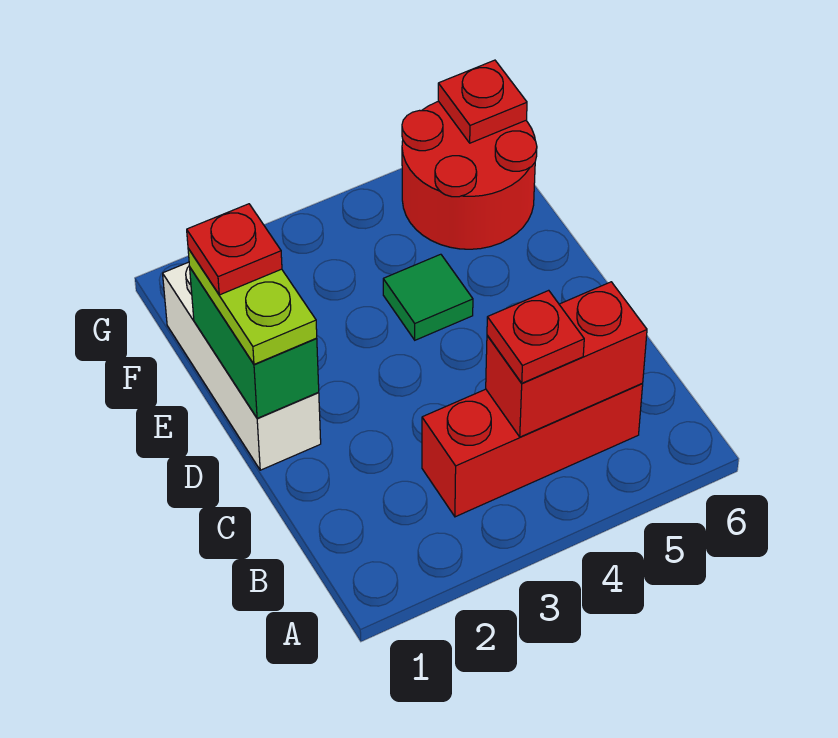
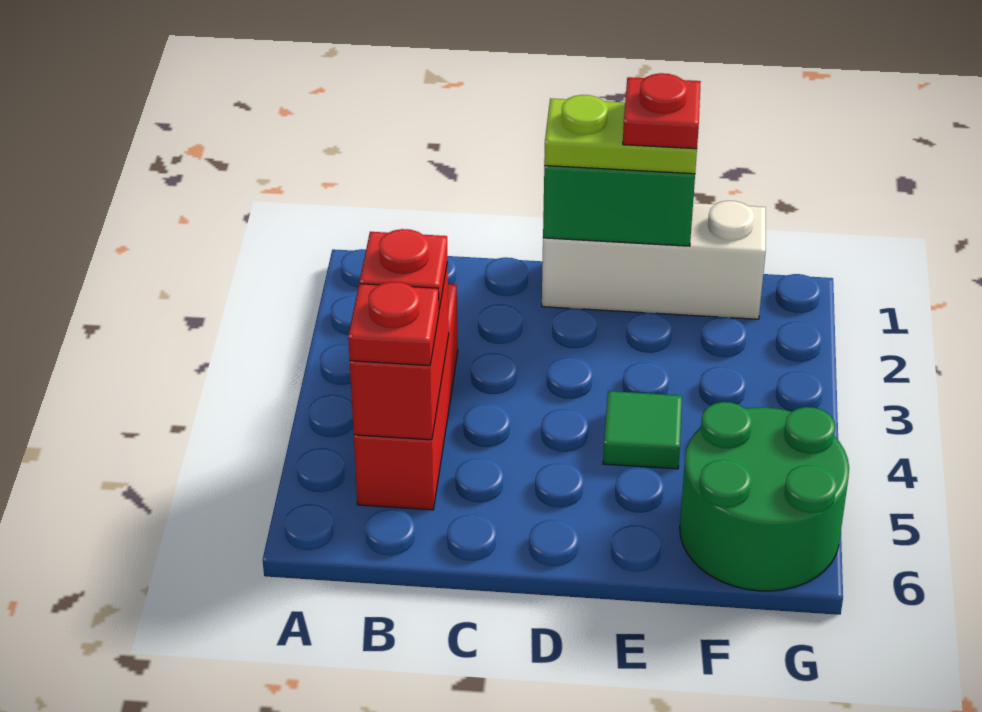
red round brick F5:G6 level 1 -> green round brick F5:G6 level 1
red plate G6 level 2 -> red plate B5 level 3

